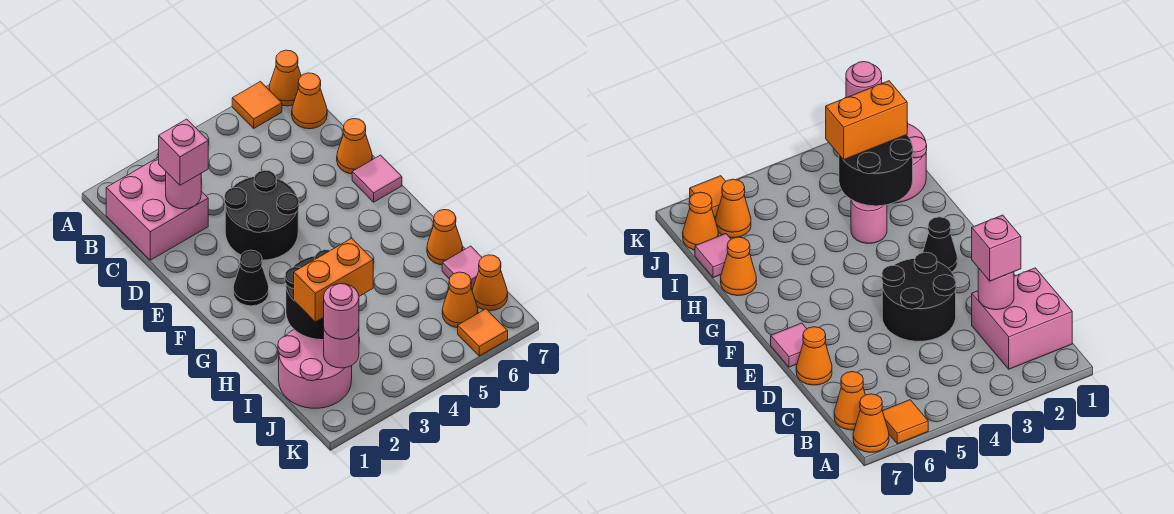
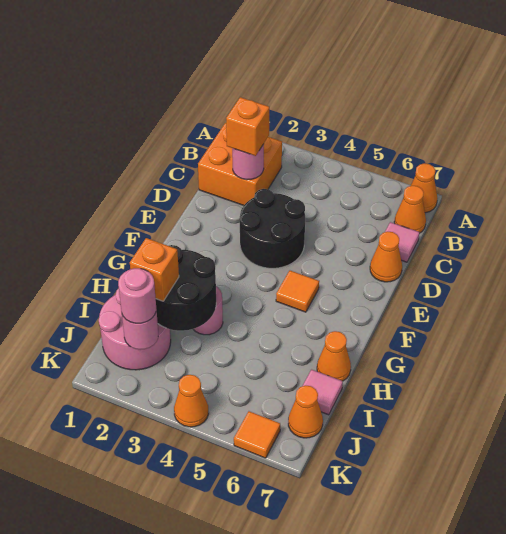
orange tile A6 level 1 -> orange tile F5 level 1
pink brick B1:C2 level 1 -> orange brick B1:C2 level 1
pink brick C2 level 3 -> orange brick C2 level 3
pink tile E7 level 1 -> pink tile C7 level 1
black cone F2 level 1 -> none
orange brick I2:I3 level 3 -> orange brick I2 level 3
orange cone J6 level 1 -> orange cone K4 level 1

